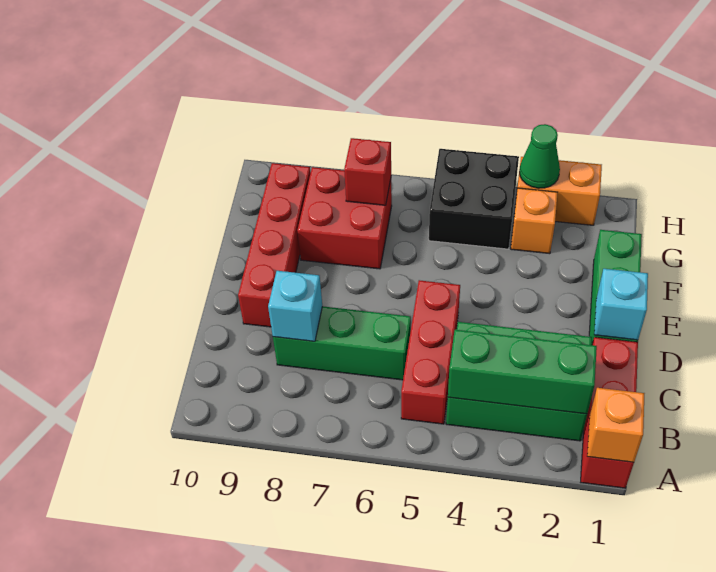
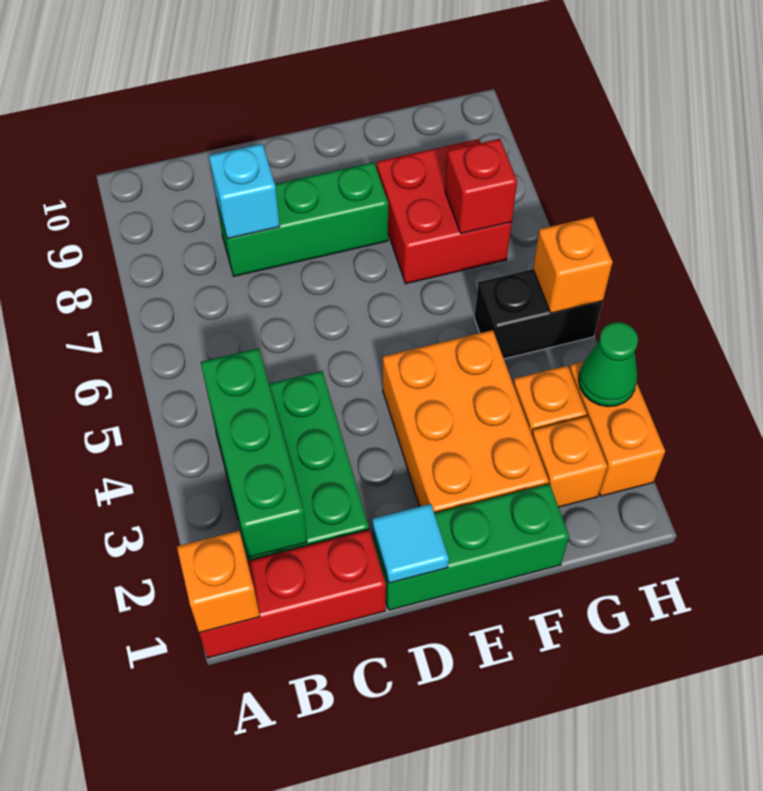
red brick B5:D5 level 1 -> none
green brick C6:C8 level 1 -> green brick C8:E8 level 1
cyan brick D1 level 2 -> cyan tile D1 level 2
red brick D9:G9 level 1 -> none
none -> orange brick E2:F4 level 1
none -> orange brick G2 level 1
black brick G4:H5 level 1 -> black brick G5:H5 level 1
none -> orange brick H5 level 2

